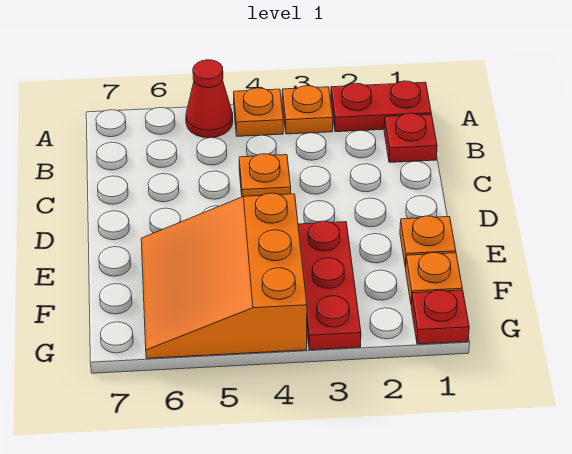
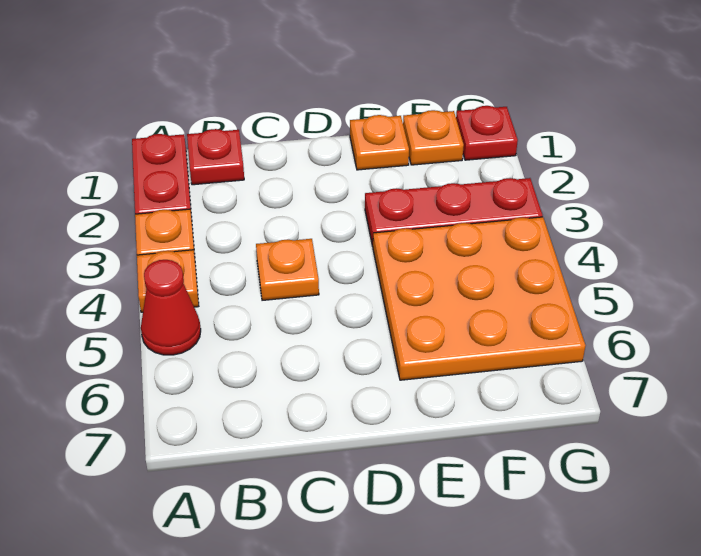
orange slope E4:G6 level 1 top 4 -> orange plate E4:G6 level 1

